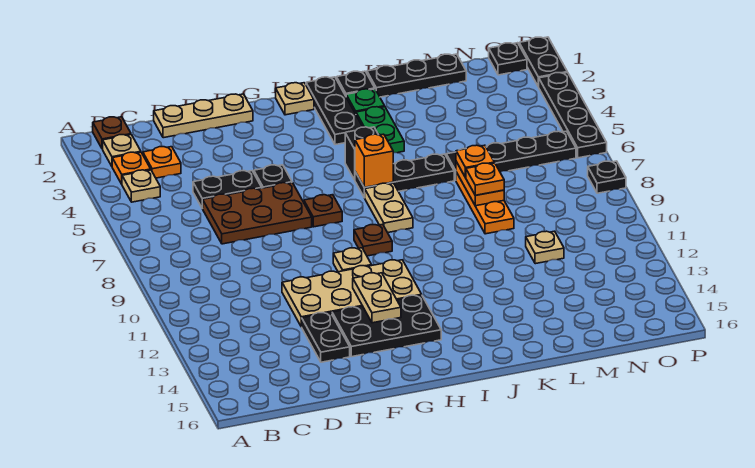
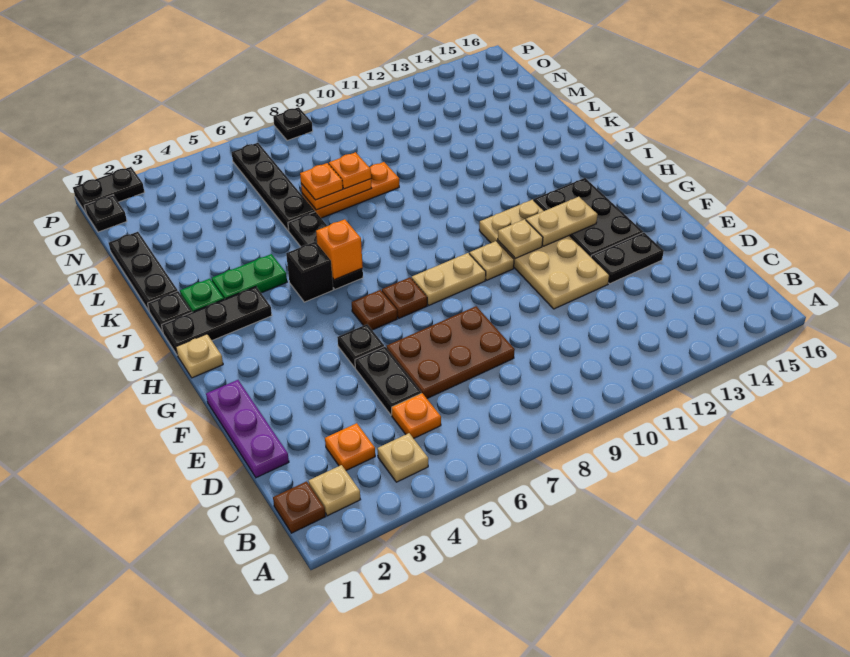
orange plate B3 level 1 -> orange plate C5 level 1
tan plate D1:F1 level 1 -> purple plate D1:F1 level 1
brown plate D6:F7 level 1 -> brown plate D6:E8 level 1
brown plate H9 level 1 -> brown plate G6 level 1
tan plate I7:I8 level 1 -> tan plate G8:G9 level 1
tan plate M11 level 1 -> tan plate G11 level 2
black plate P3:P6 level 1 -> none

